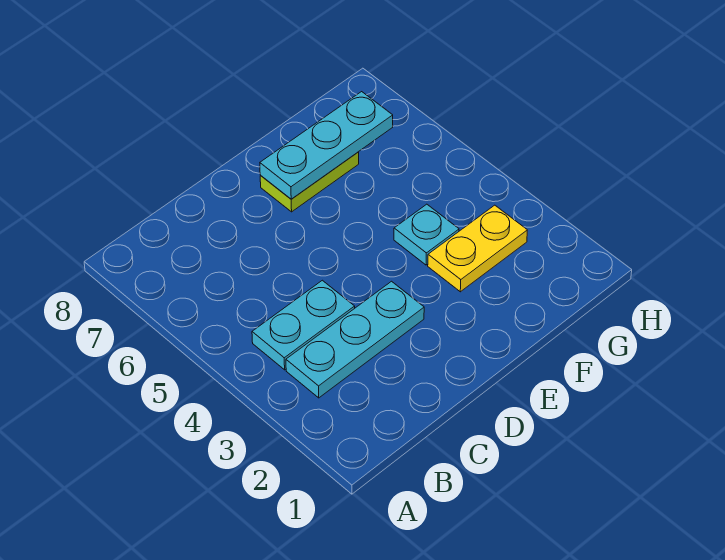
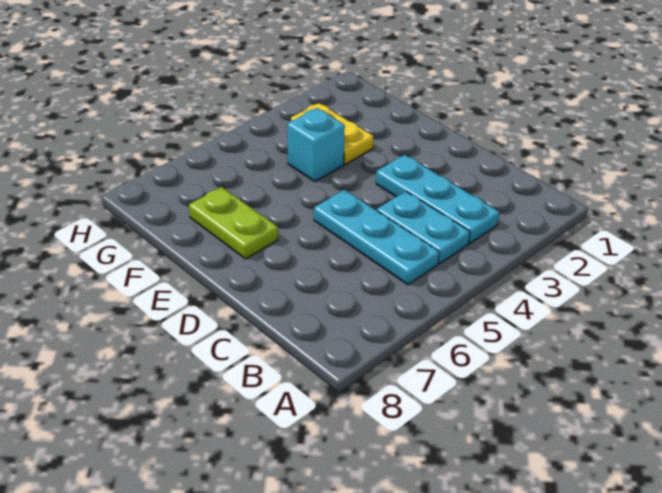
cyan plate E7:G7 level 2 -> cyan plate B5:D5 level 1
cyan plate F4 level 1 -> cyan brick F4 level 1

